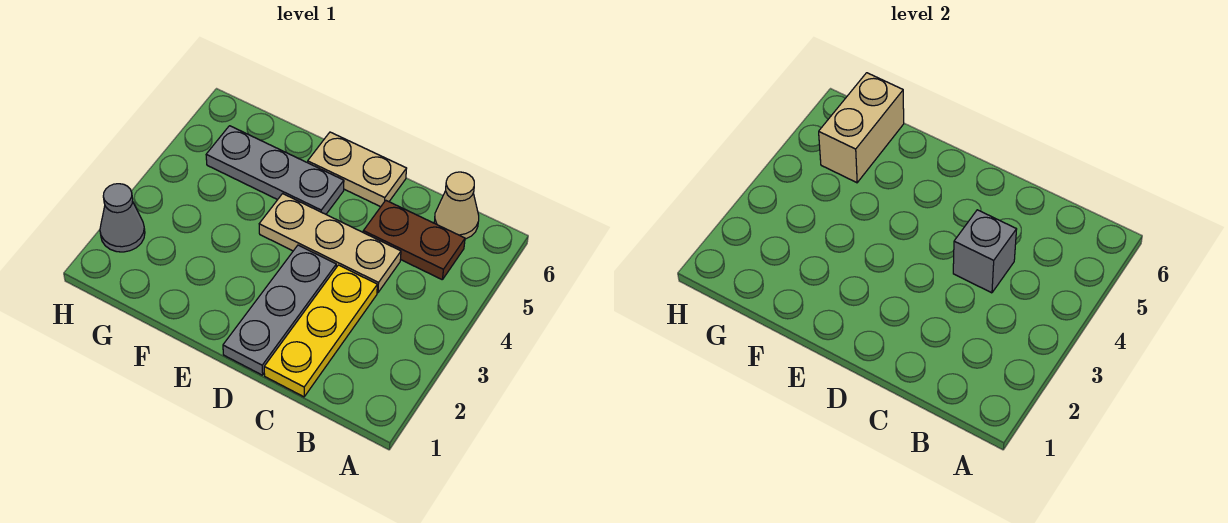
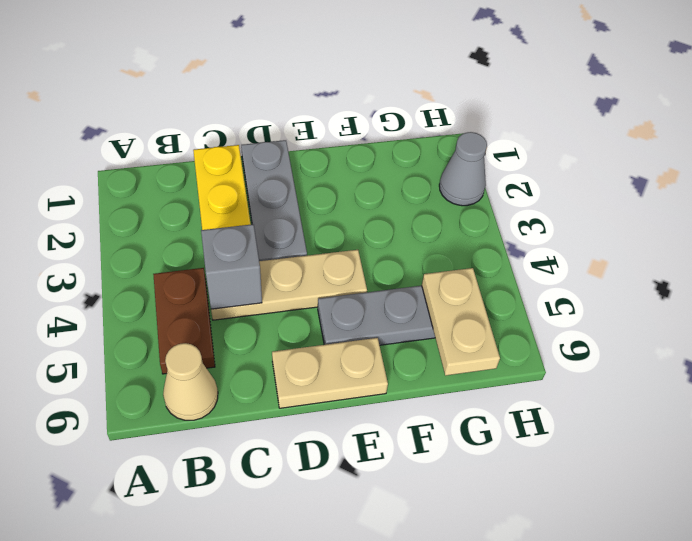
brown plate B5:C5 level 1 -> brown plate B4:B5 level 1
tan brick G5:G6 level 2 -> tan plate G5:G6 level 2

